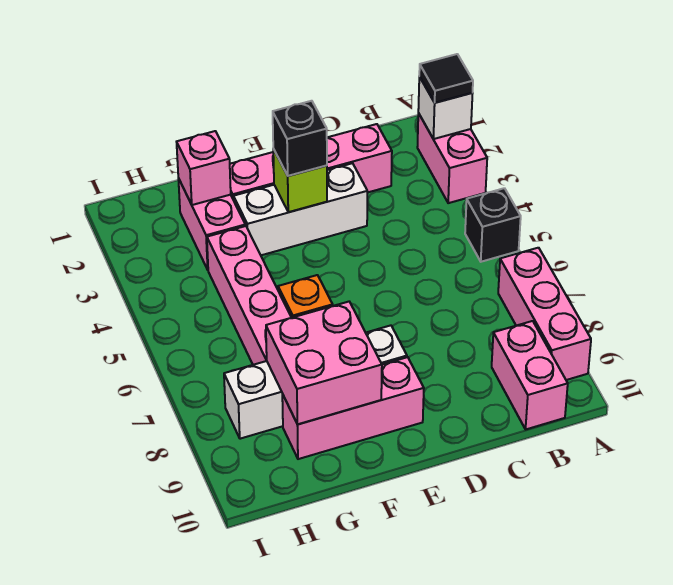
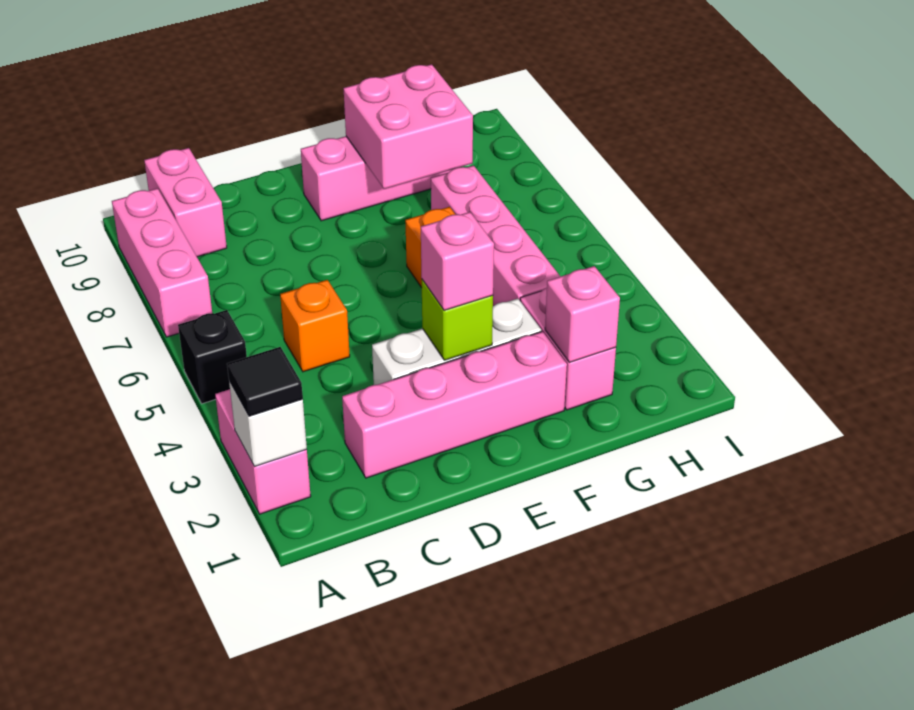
none -> orange brick C5 level 1
black brick E3 level 3 -> pink brick E3 level 3
white brick E8:H8 level 1 -> none

